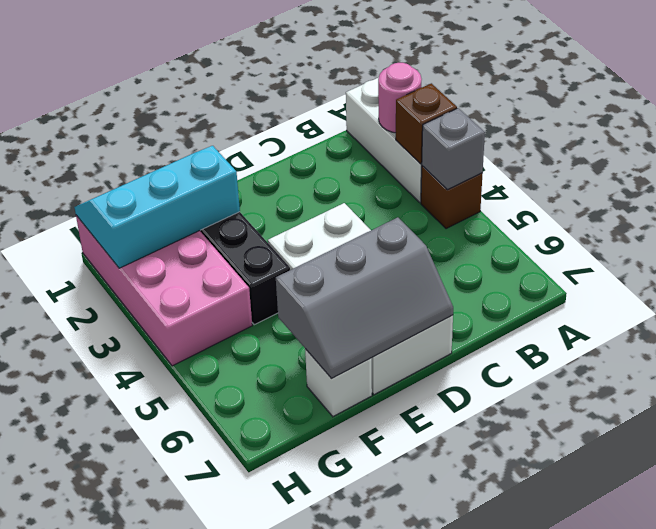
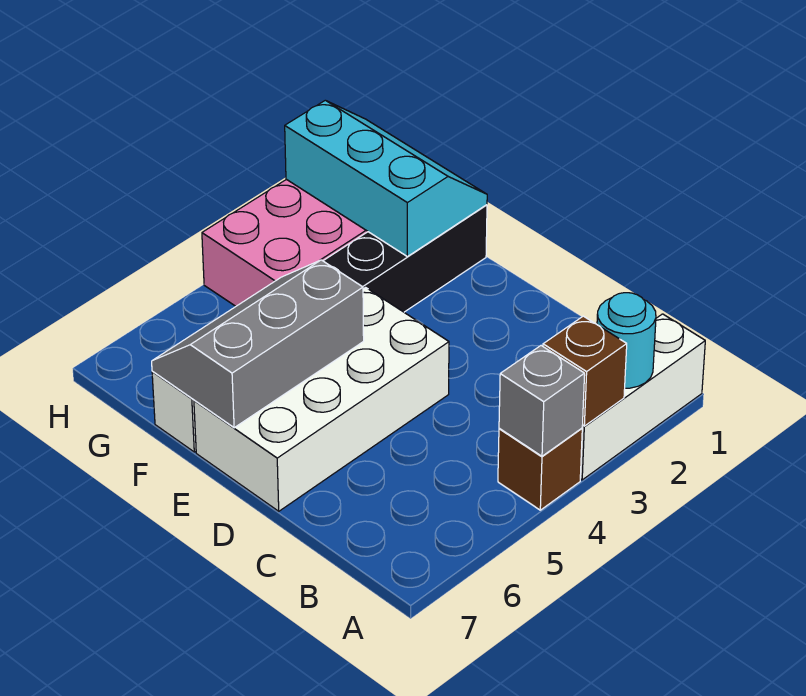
pink round brick A2 level 2 -> cyan round brick A2 level 2
grey slope D6:F7 level 2 top 6 -> grey slope E5:F7 level 2 top E

